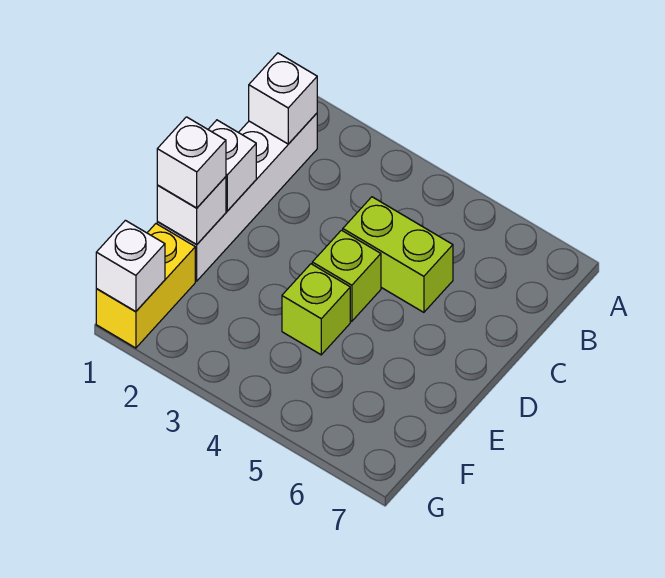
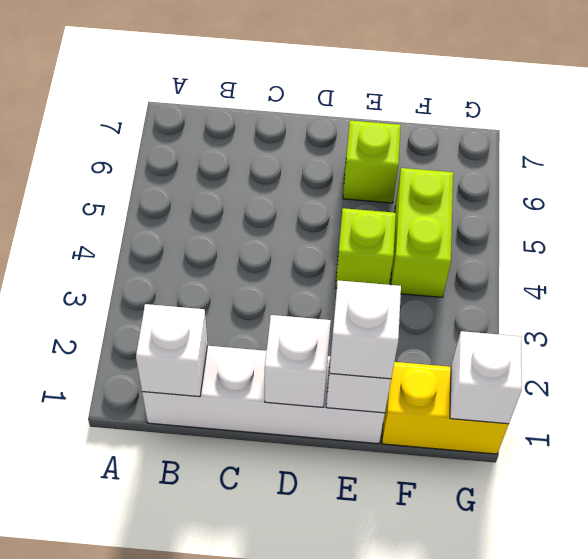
lime brick C4:C5 level 1 -> lime brick F4:F5 level 1
lime brick D4 level 1 -> lime brick E6 level 1

